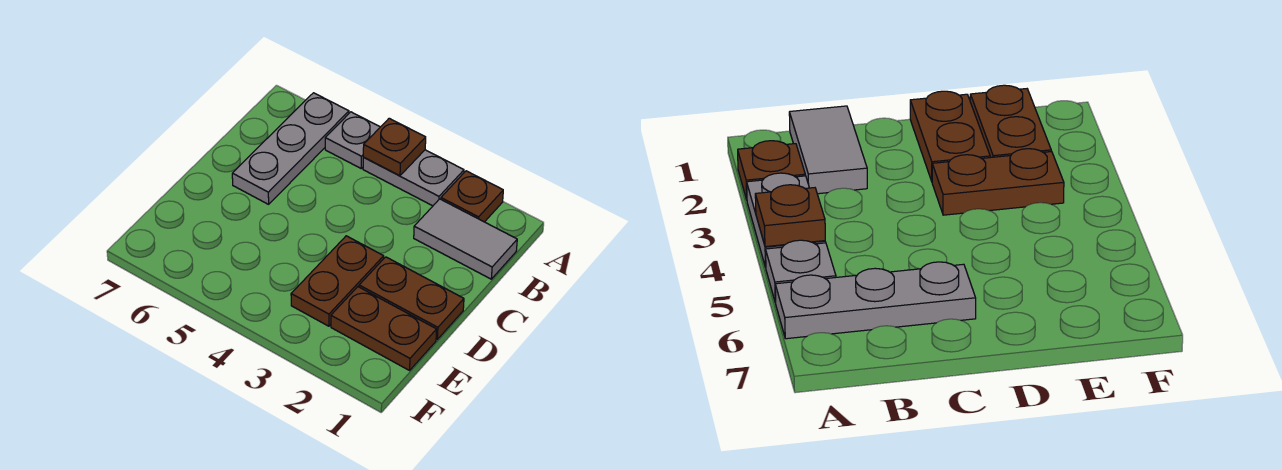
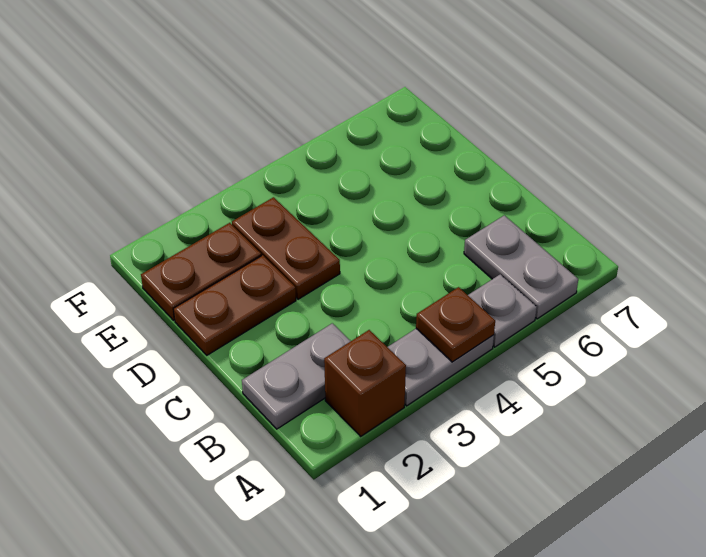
brown plate A2 level 1 -> brown brick A2 level 1
grey plate A6:C6 level 1 -> grey plate A6:B6 level 1
grey tile B1:B2 level 1 -> grey plate B1:B2 level 1

